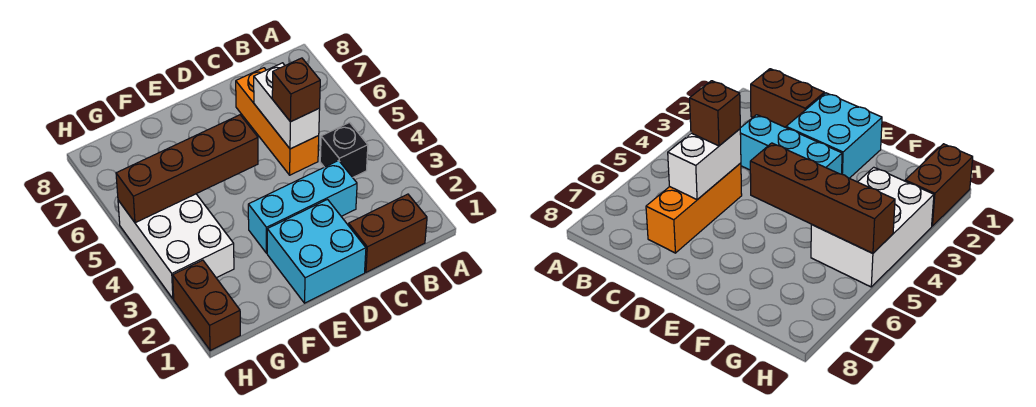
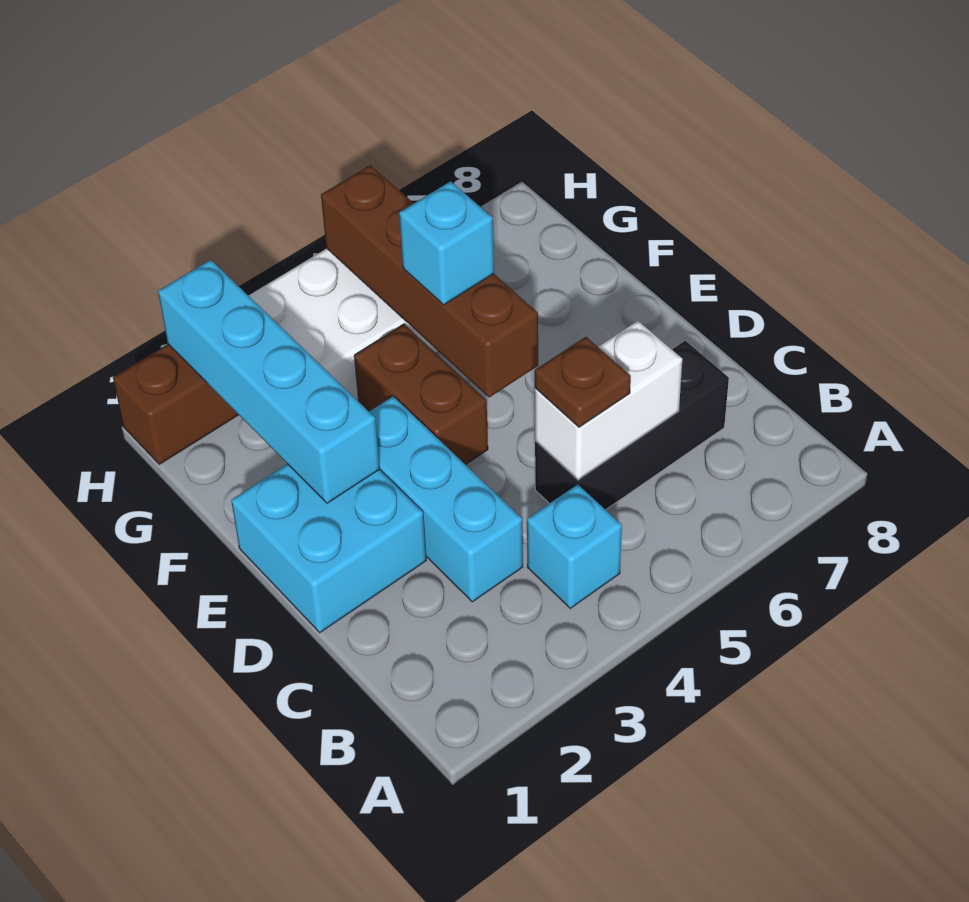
brown brick B1:C1 level 1 -> brown brick E4:F4 level 1
black brick B4 level 1 -> cyan brick B4 level 1
orange brick C5:C7 level 1 -> black brick C5:C7 level 1
brown brick C5 level 3 -> brown plate C5 level 3
none -> cyan brick E2:H2 level 2
none -> cyan brick F5 level 3

